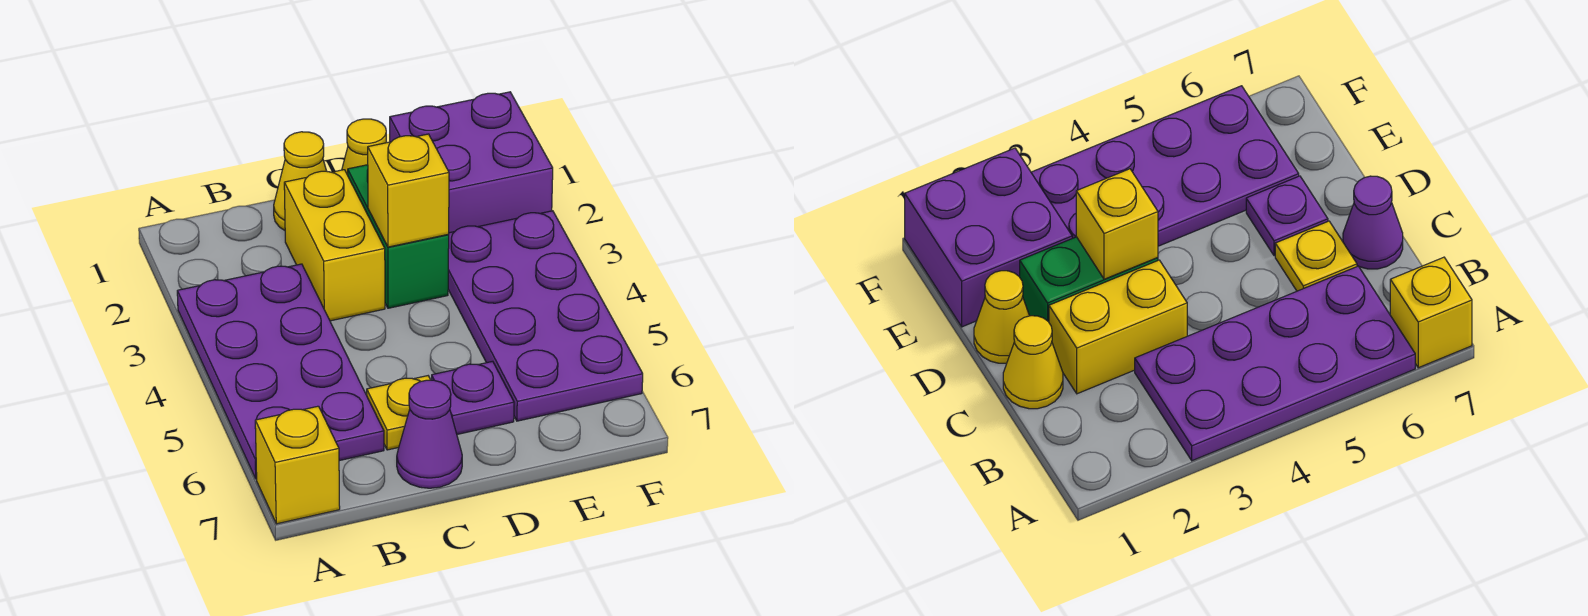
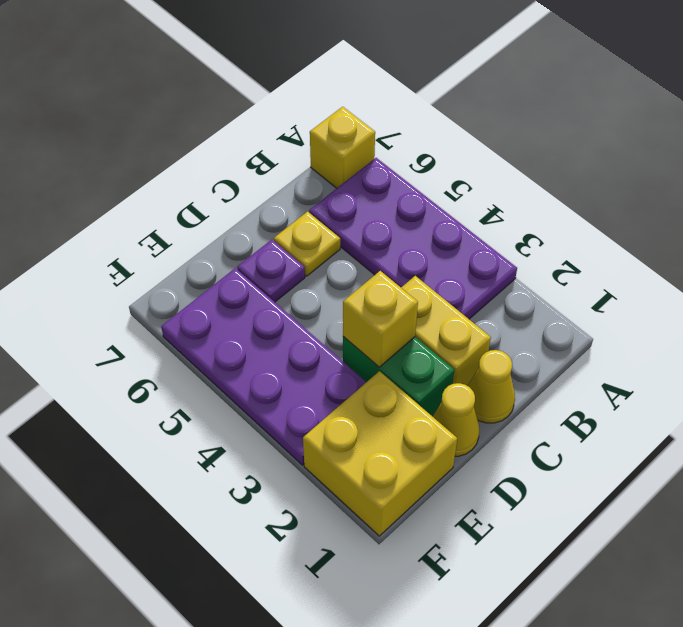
purple cone C7 level 1 -> none
purple brick E1:F2 level 1 -> yellow brick E1:F2 level 1

